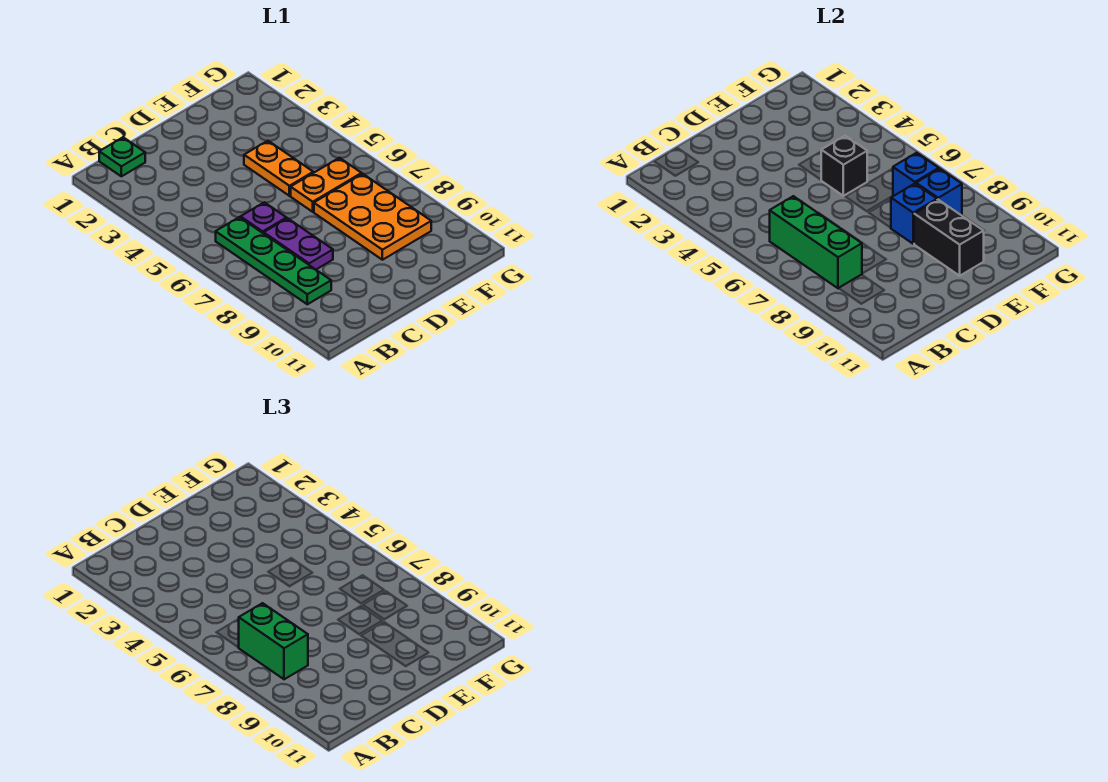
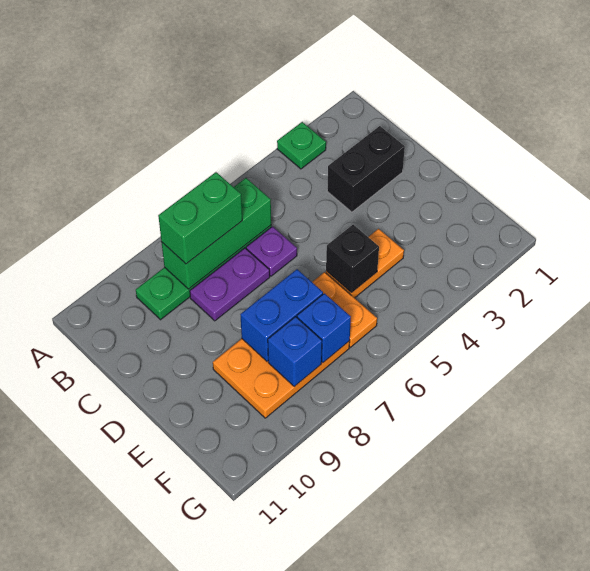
green plate B1 level 1 -> green plate A3 level 1
blue brick E8 level 2 -> blue brick E7:E8 level 2
black brick E9:E10 level 2 -> black brick C2:C3 level 1

